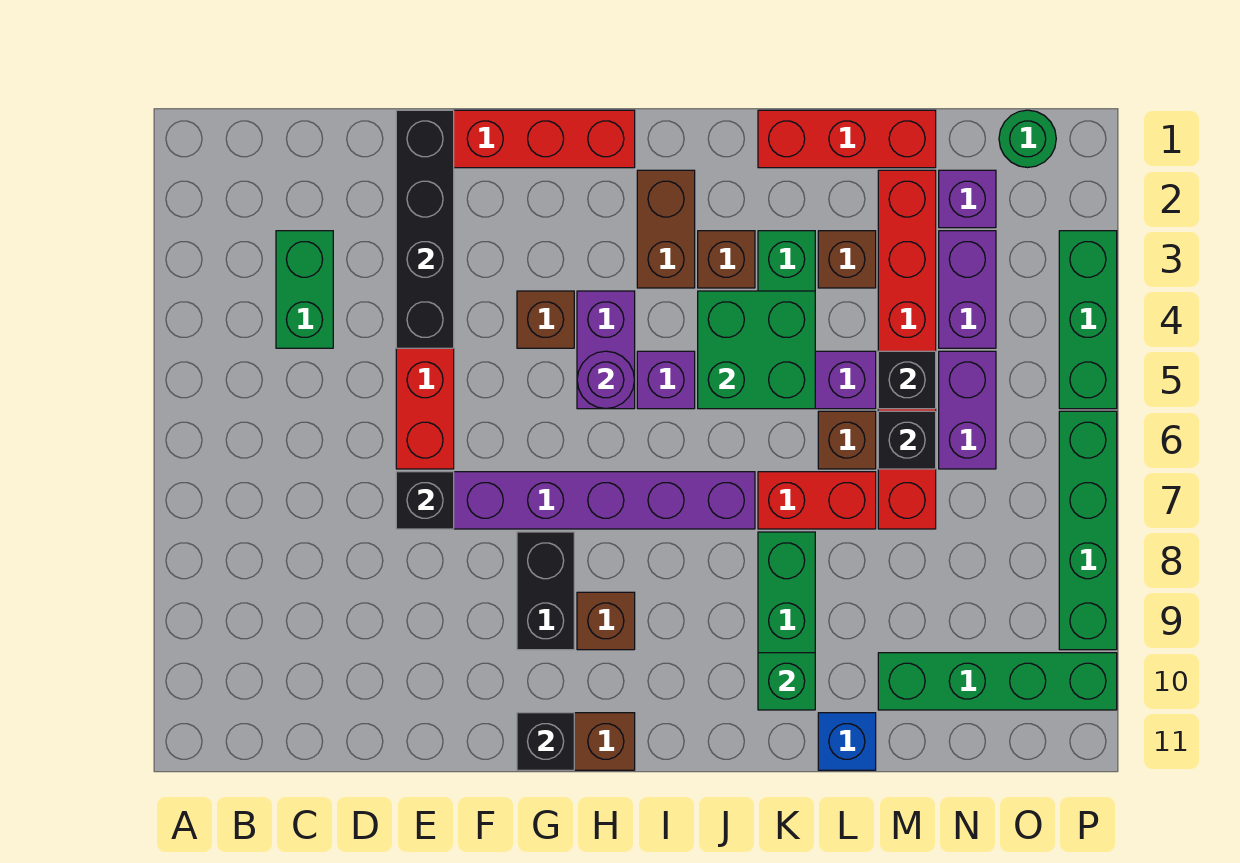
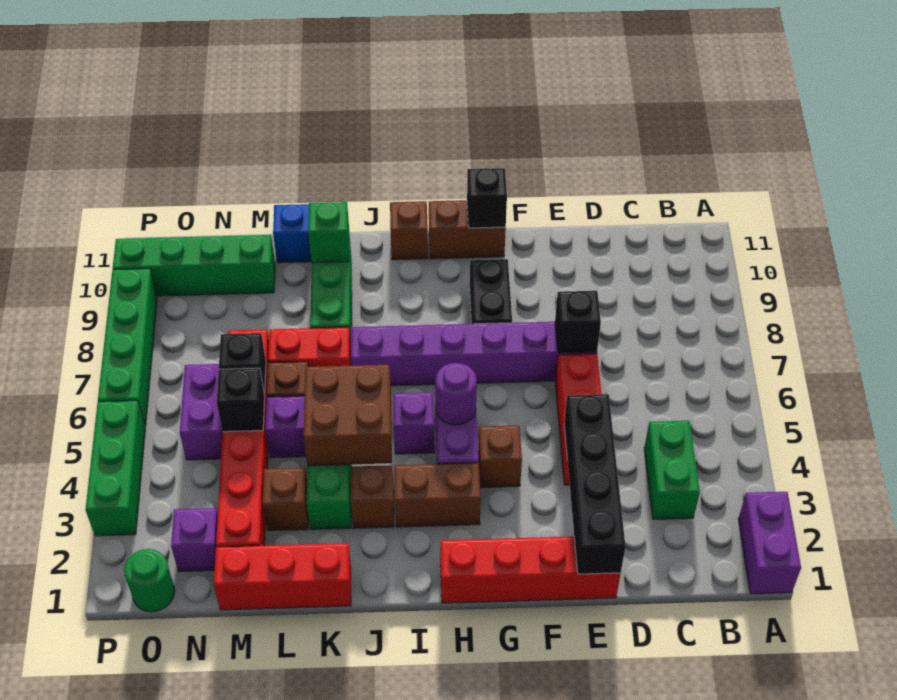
brown brick H9 level 1 -> brown brick I11 level 1
brown brick I2:I3 level 1 -> brown brick H3:I3 level 1
green brick J4:K5 level 2 -> brown brick J4:K5 level 2
purple brick N3:N4 level 1 -> purple brick A1:A2 level 1

